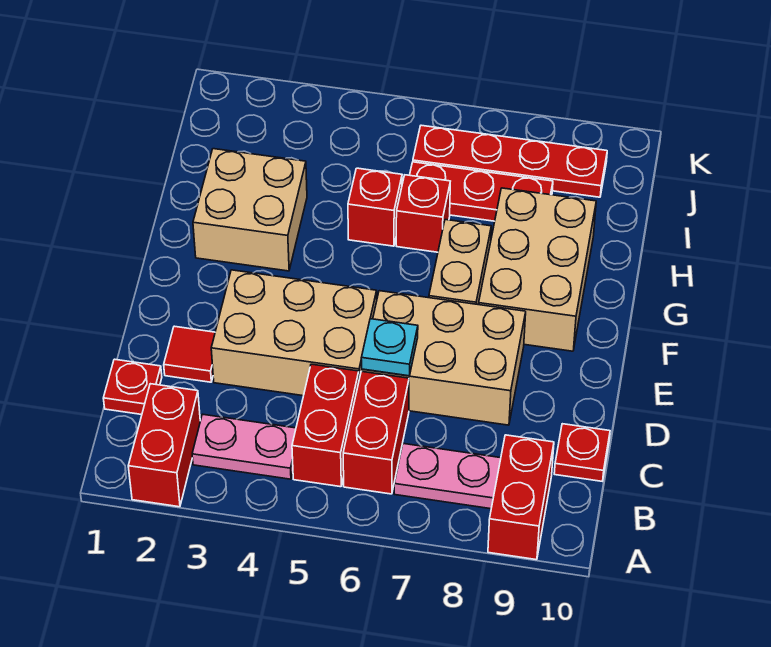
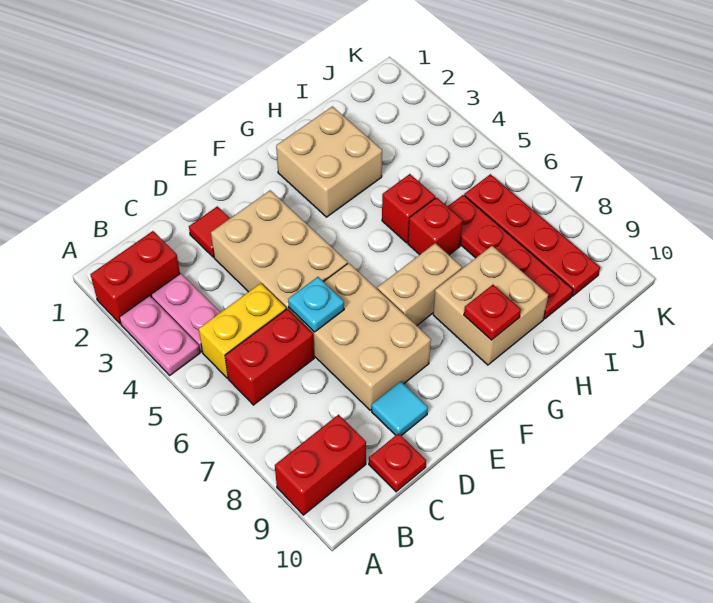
red brick B5:C5 level 1 -> yellow brick B5:C5 level 1
pink plate B7:B8 level 1 -> pink plate A3:A4 level 1
red plate C1 level 1 -> red plate G9 level 2
none -> cyan tile D9 level 1
tan brick F8:H9 level 1 -> tan brick G8:H9 level 1
red plate I6:I8 level 1 -> red plate I6:I9 level 1

